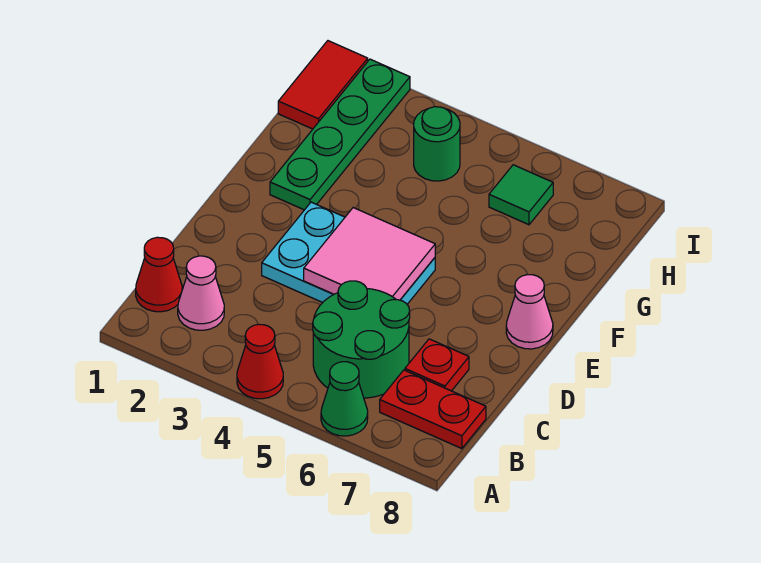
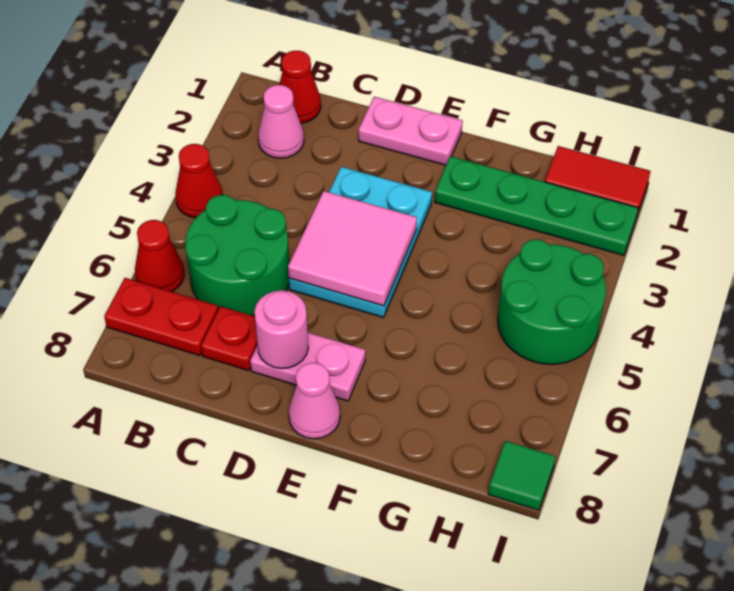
green cone A6 level 1 -> red cone A6 level 1
red plate B7:B8 level 1 -> red plate A7:B7 level 1
none -> pink plate D1:E1 level 1
none -> pink plate D7:E7 level 1
none -> pink round brick D7 level 2
green round brick H4 level 1 -> green round brick H4:I5 level 1
green tile H6 level 1 -> green tile I8 level 1

